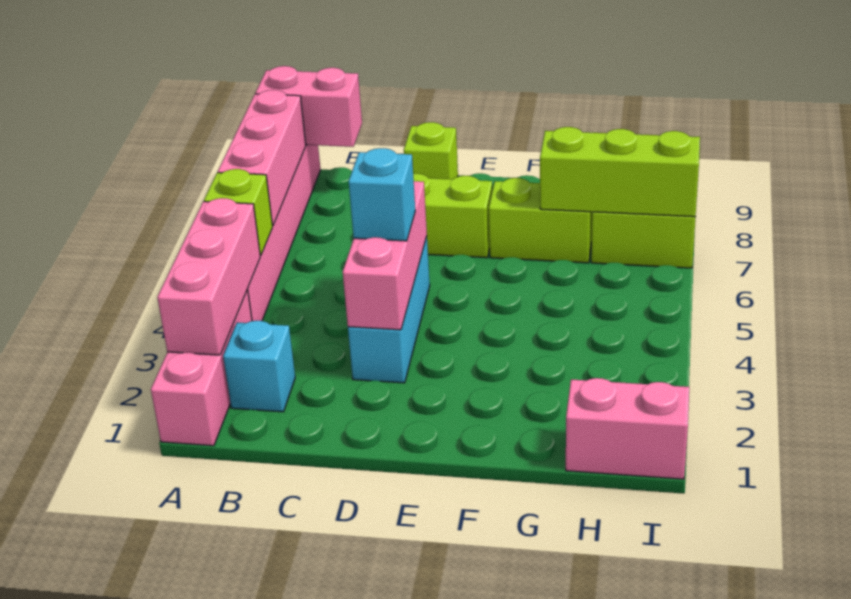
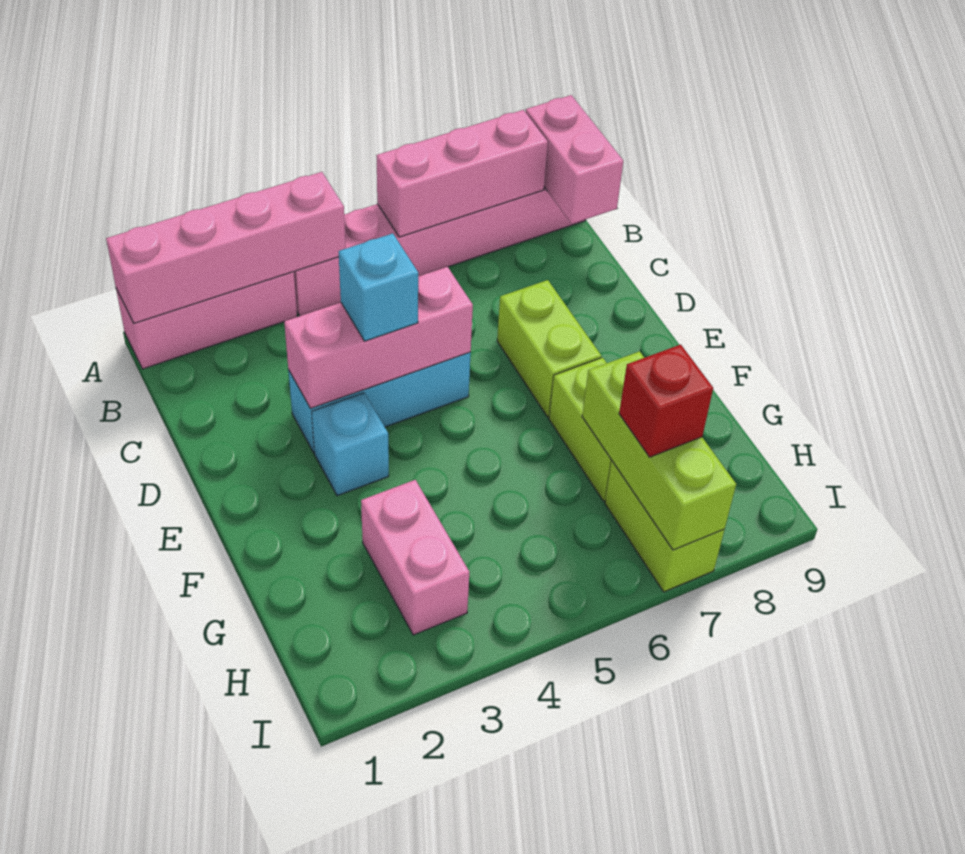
pink brick A2:A4 level 2 -> pink brick A1:A4 level 2
lime brick A5 level 2 -> none
cyan brick B2 level 1 -> cyan brick E3 level 1
lime brick D9 level 1 -> none
pink brick H1:I1 level 1 -> pink brick G3:H3 level 1
none -> red brick H7 level 3

